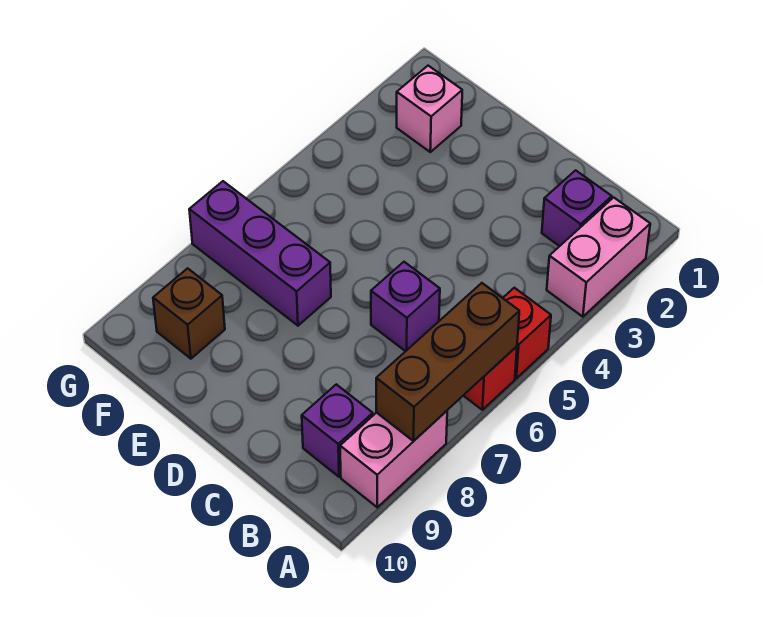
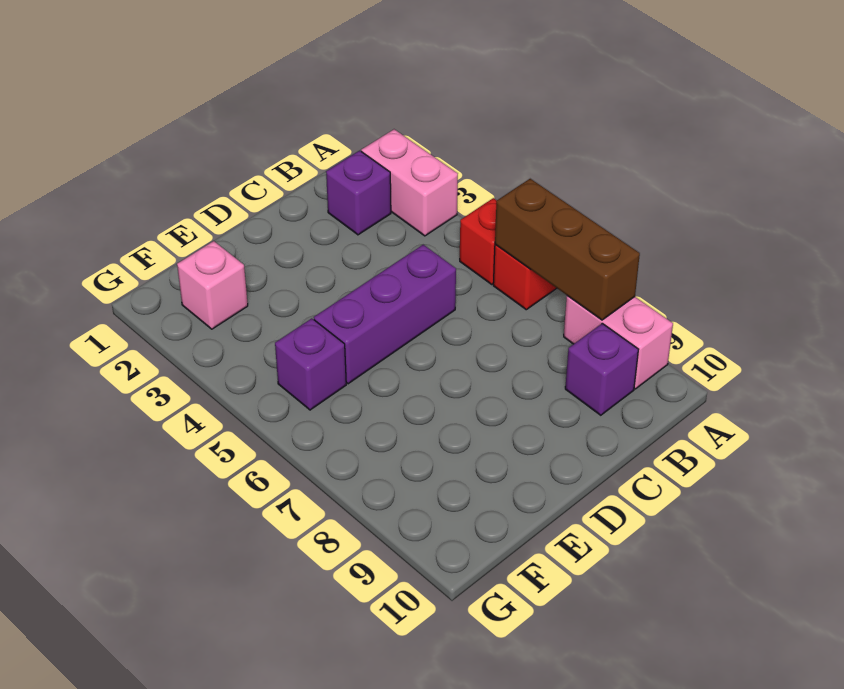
purple brick C6 level 1 -> purple brick F5 level 1
purple brick E7:G7 level 1 -> purple brick C5:E5 level 1
brown brick F9 level 1 -> none

